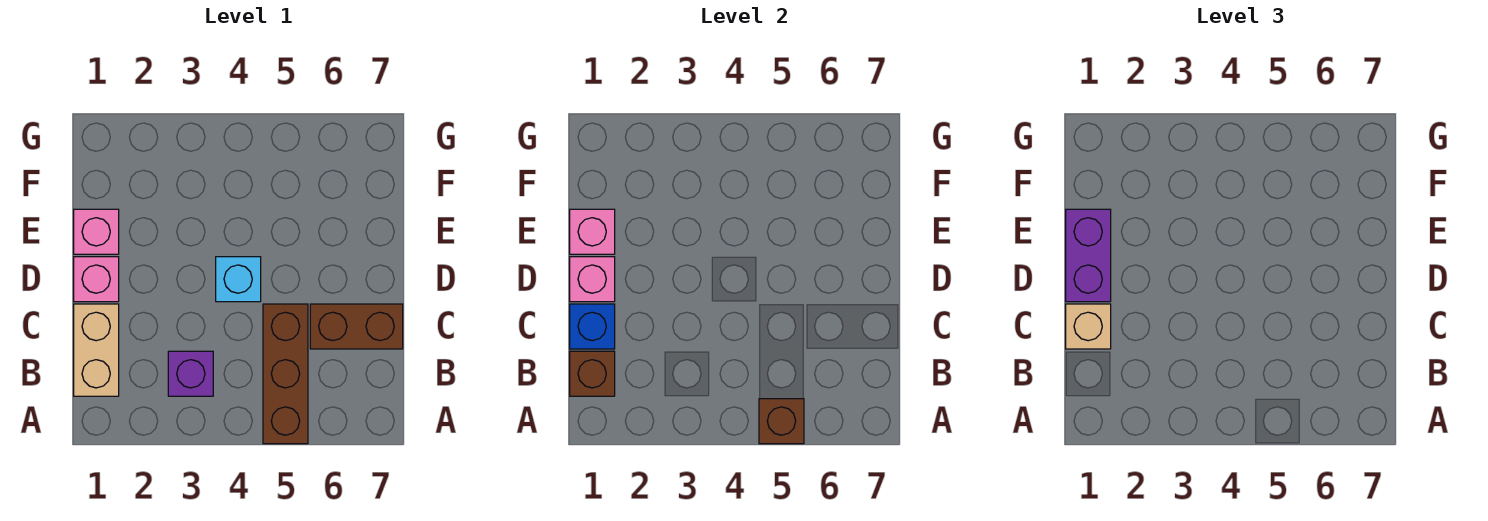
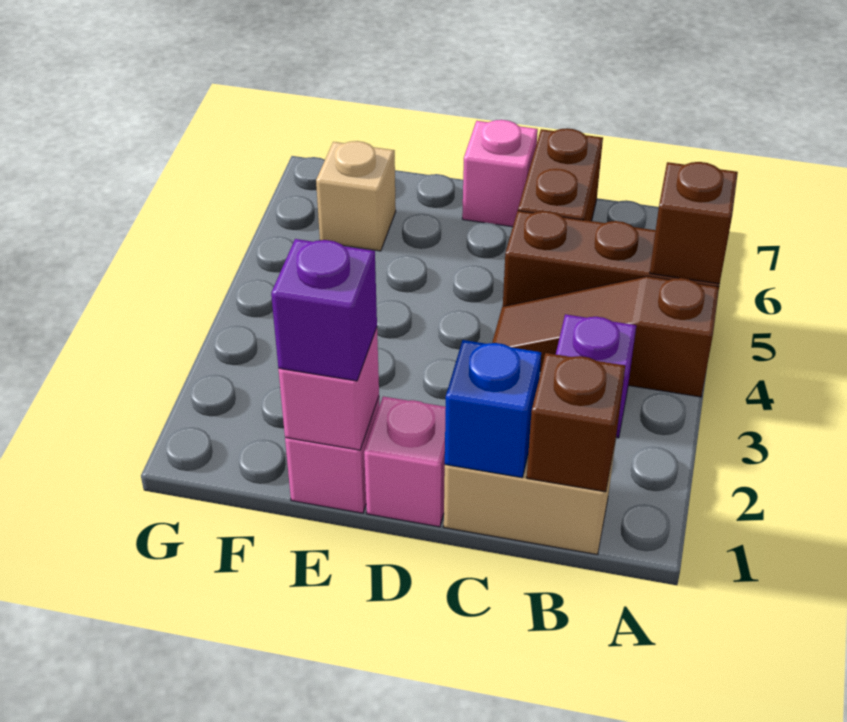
none -> brown slope A4:C4 level 1 top A
tan brick C1 level 3 -> tan brick F6 level 1
pink brick D1 level 2 -> pink brick D7 level 1
purple brick D1:E1 level 3 -> purple brick E1 level 3
cyan brick D4 level 1 -> none

